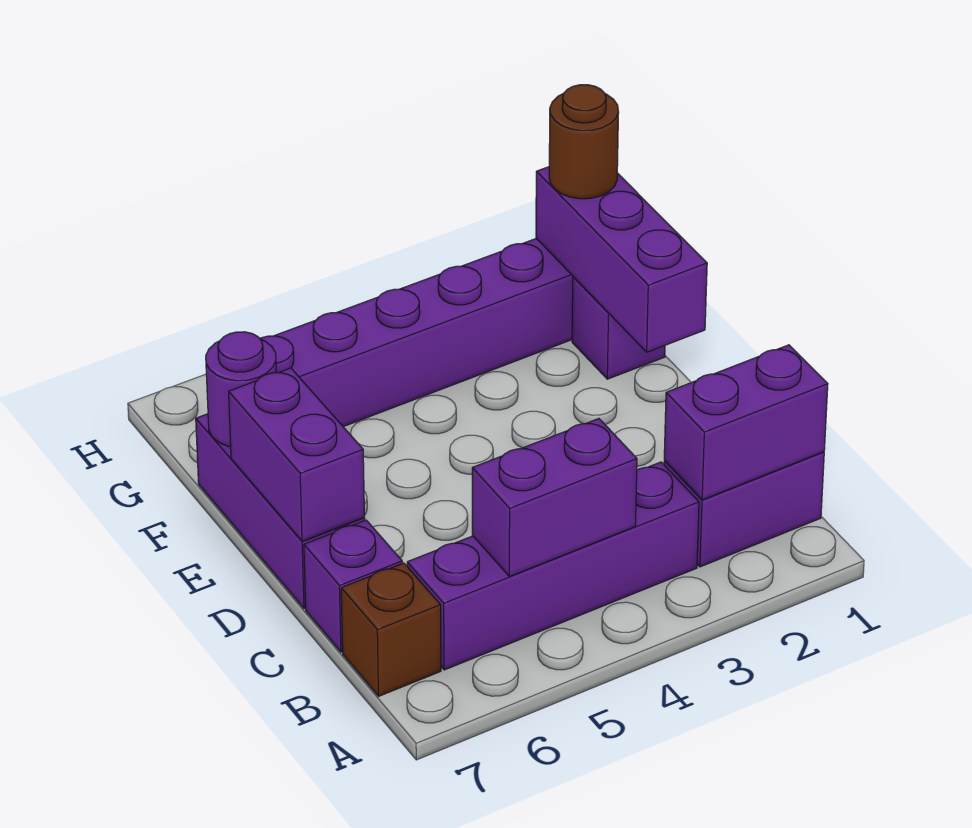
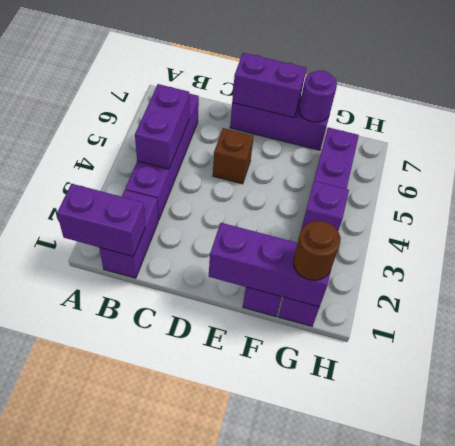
purple brick B1:B2 level 2 -> purple brick A1:B1 level 2
brown brick B7 level 1 -> brown brick D5 level 1
purple brick C7 level 1 -> purple brick G3 level 2

